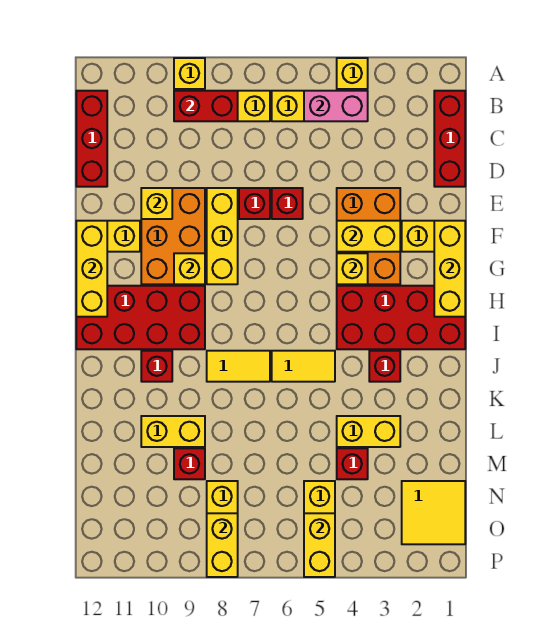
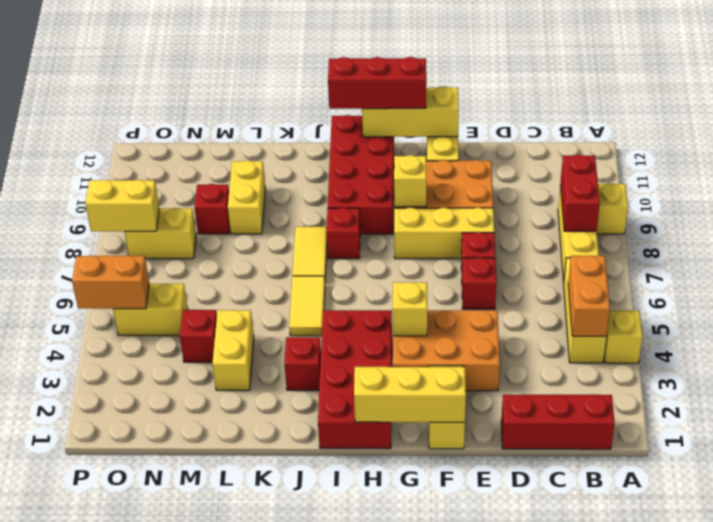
pink brick B4:B5 level 2 -> orange brick B4:B5 level 2
red brick B12:D12 level 1 -> red brick G12:I12 level 3
yellow brick E10 level 2 -> none
yellow brick F3:F4 level 2 -> none
red brick J10 level 1 -> red brick I8 level 1
yellow tile N1:O2 level 1 -> none
yellow brick O5:P5 level 2 -> orange brick O5:P5 level 2

